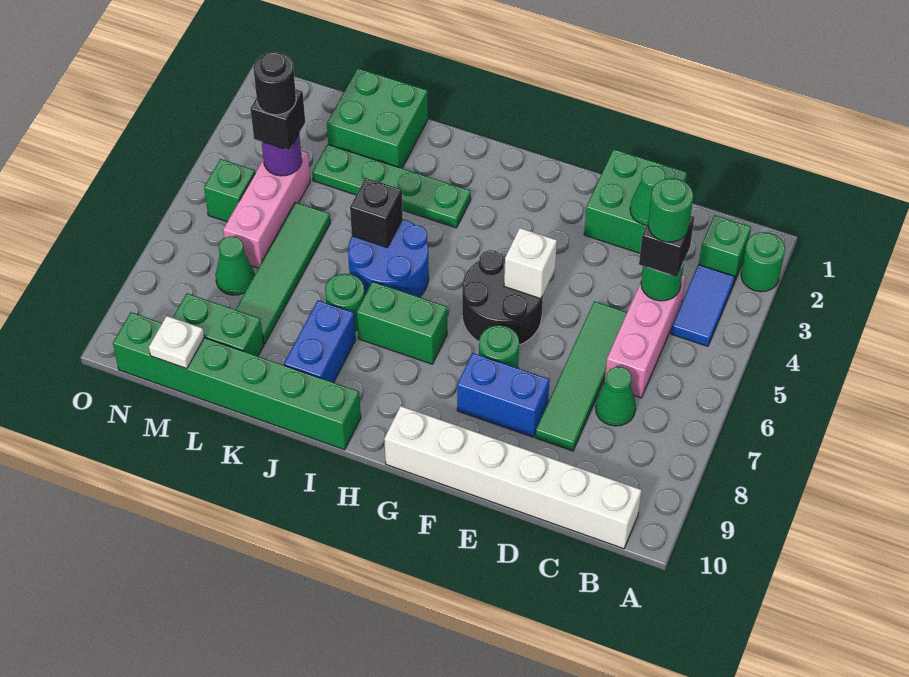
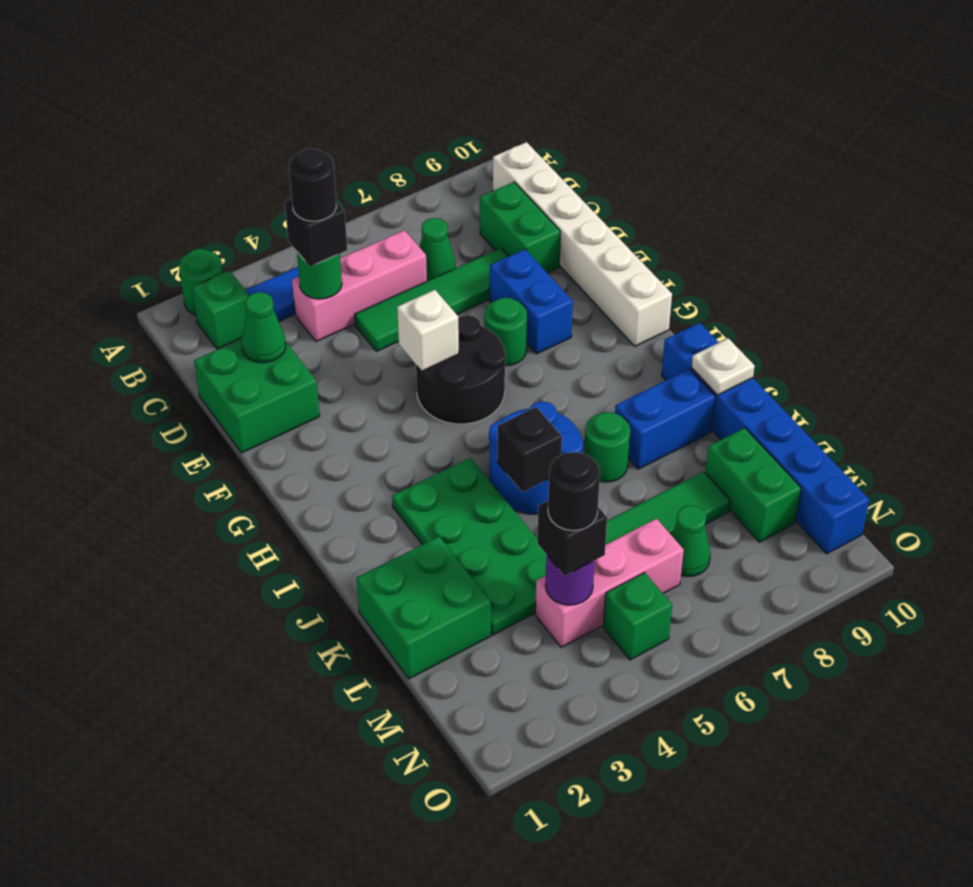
green round brick C4 level 4 -> black round brick C4 level 4
green brick H7:I7 level 1 -> green brick C9:D9 level 1
green plate I3:L3 level 1 -> green plate I3:L4 level 1
green brick I10:N10 level 1 -> blue brick I10:N10 level 1
white plate M10 level 2 -> white plate J10 level 2

